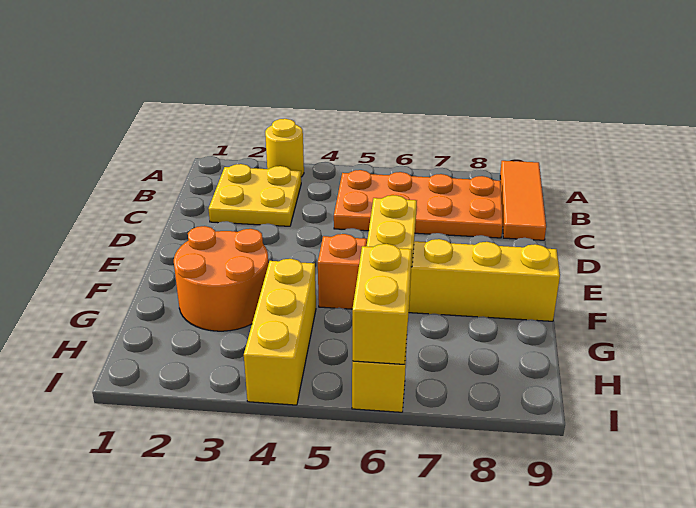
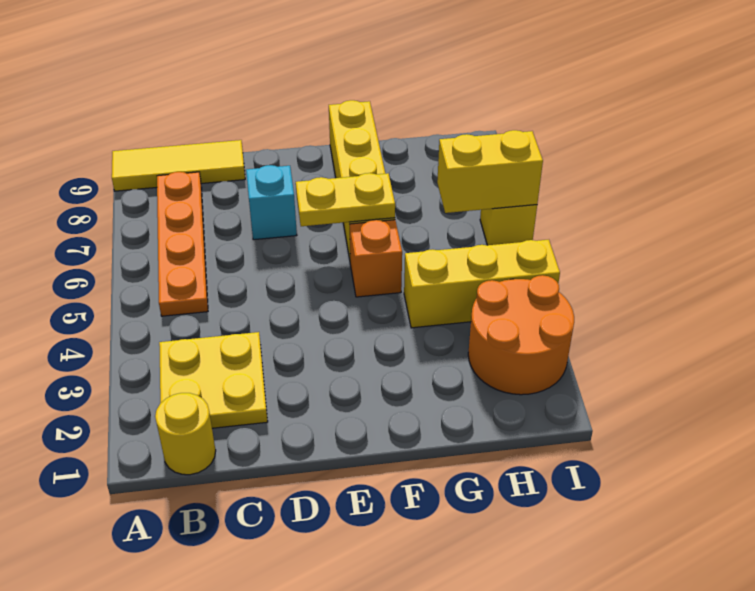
yellow round brick A3 level 1 -> yellow round brick B1 level 1
orange tile A9:C9 level 1 -> yellow tile A9:C9 level 1
orange plate B5:C8 level 1 -> orange plate B5:B8 level 1
none -> cyan brick D7 level 1
orange round brick F2:G3 level 1 -> orange round brick H2:I3 level 1

